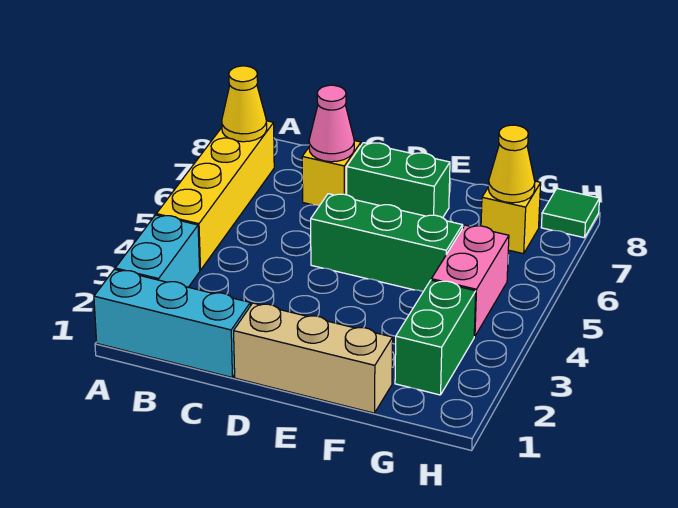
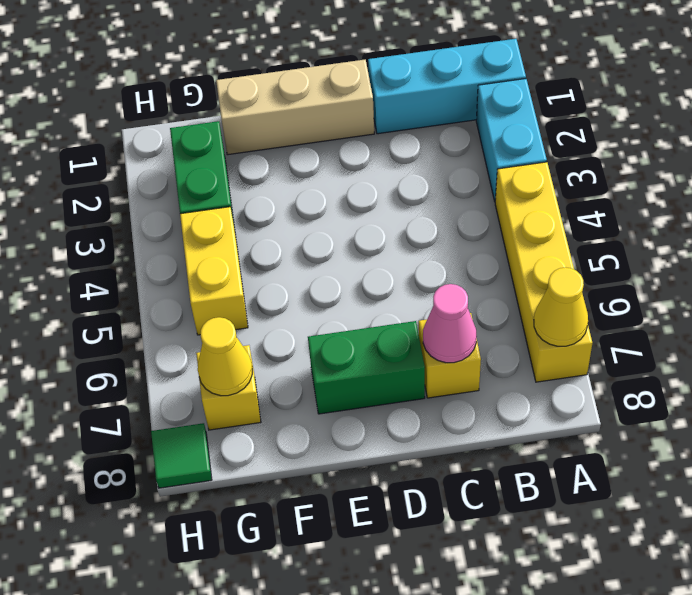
green brick D5:F5 level 1 -> none
pink brick G4:G5 level 1 -> yellow brick G4:G5 level 1

